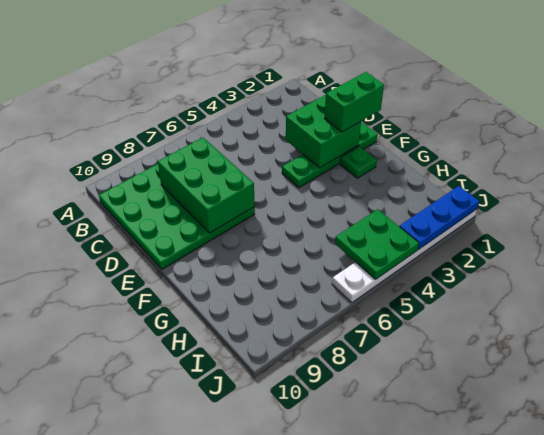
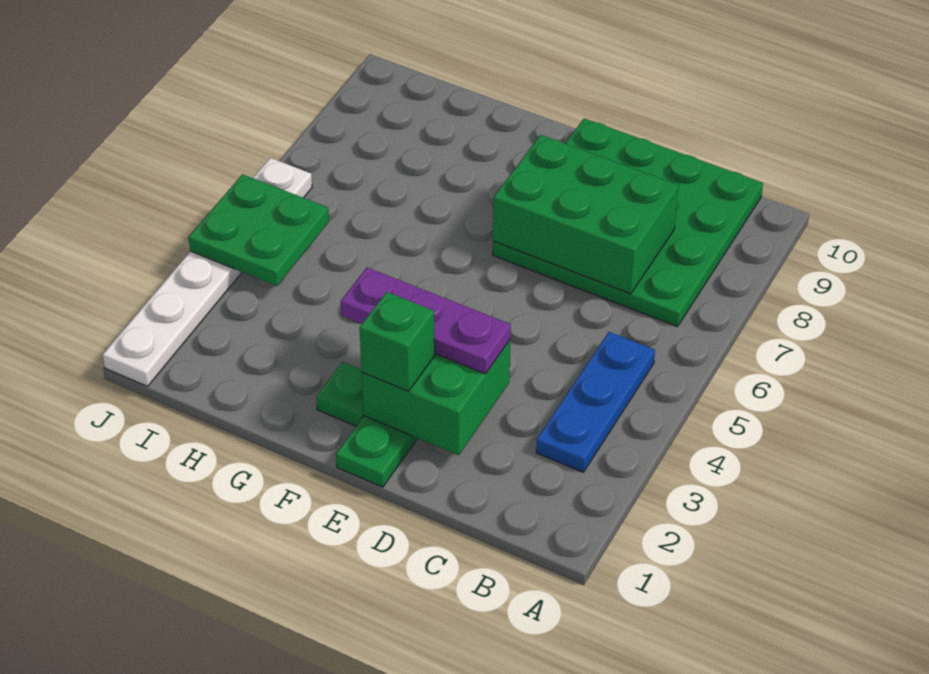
none -> purple plate D3:F3 level 3
green brick E1:E2 level 3 -> green brick E2 level 3
blue plate J1:J3 level 2 -> blue plate B3:B5 level 1

